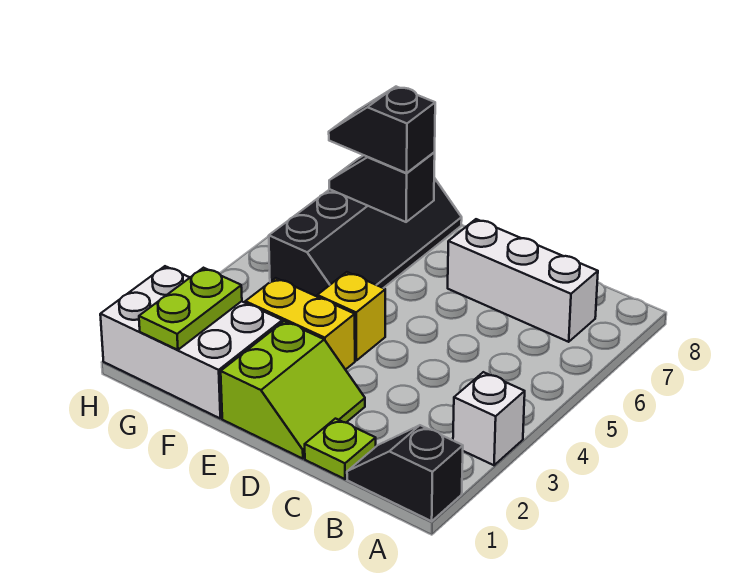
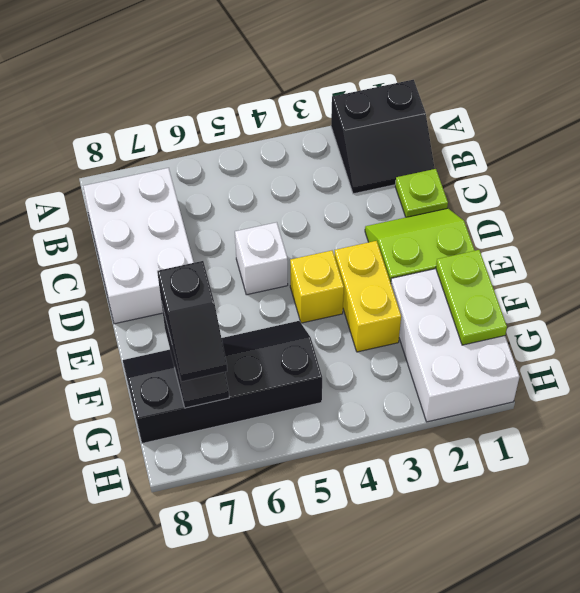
black slope A1:B1 level 1 top A -> black slope A1:B2 level 1 top A
white brick A3 level 1 -> white brick D5 level 1
white brick B7:D7 level 1 -> white brick B7:D8 level 1
lime plate G1:G2 level 2 -> lime plate F1:G1 level 2

